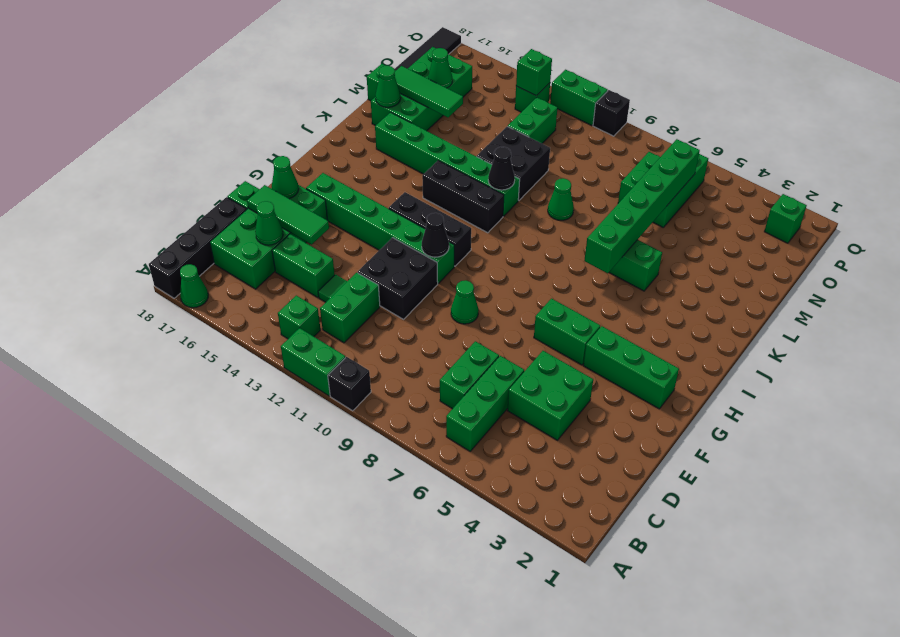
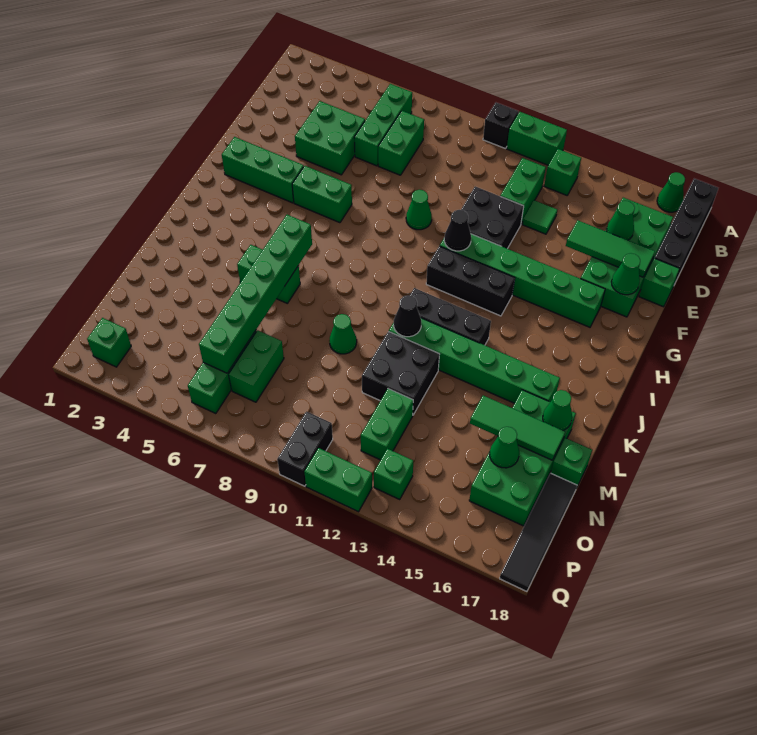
green brick D14:D15 level 1 -> none
green brick P13 level 2 -> none
black brick Q10 level 1 -> black brick P10:Q10 level 1

